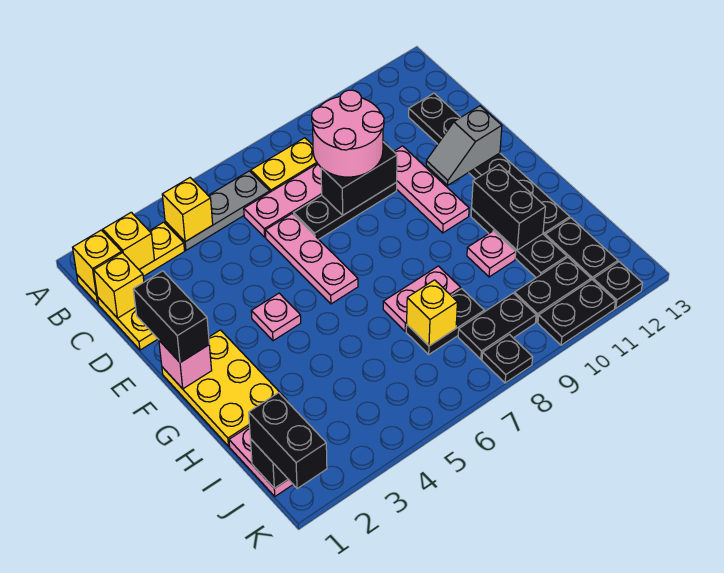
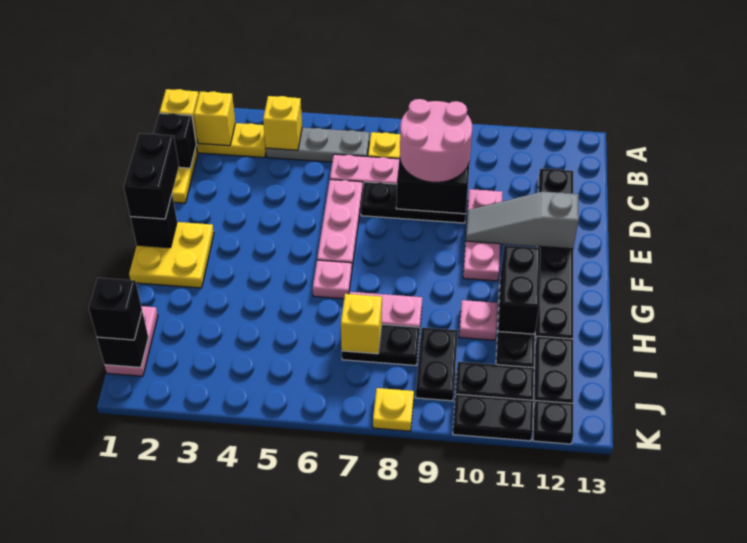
yellow brick C1 level 2 -> black brick C1 level 2
grey slope E11:E12 level 2 top 12 -> grey slope E10:E12 level 2 top 12
yellow plate F1:H2 level 1 -> yellow plate F1:G2 level 1
pink brick F1 level 2 -> black brick F1 level 2
pink plate F4 level 1 -> pink plate G6 level 1
black brick J1:K1 level 3 -> black brick J1 level 3
black plate J8:J9 level 1 -> black plate I9:J9 level 1
black plate K8 level 1 -> yellow plate K8 level 1

